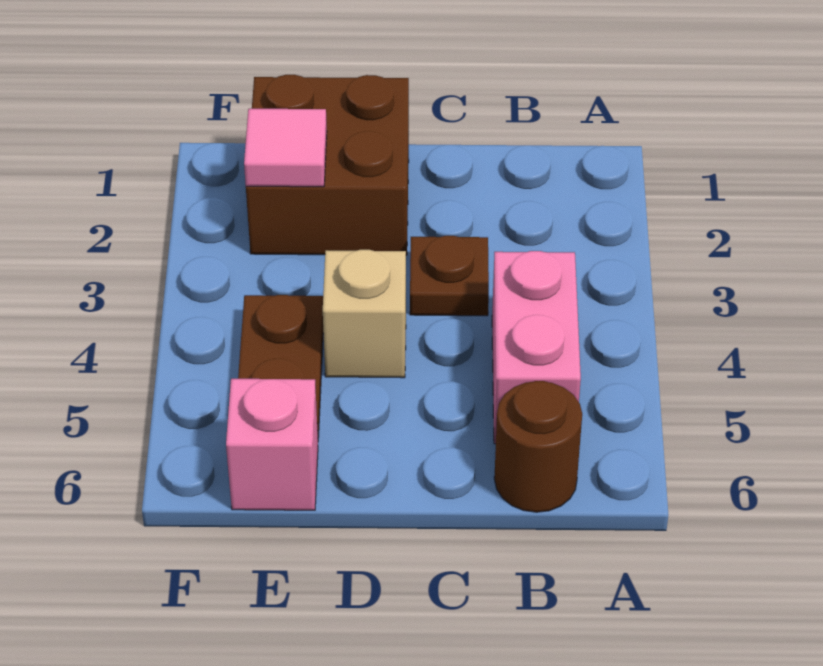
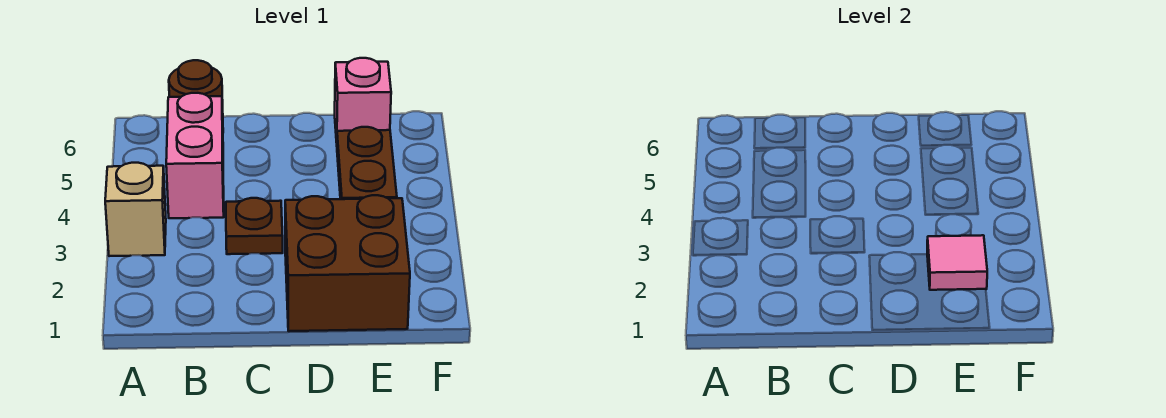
tan brick D4 level 1 -> tan brick A3 level 1

